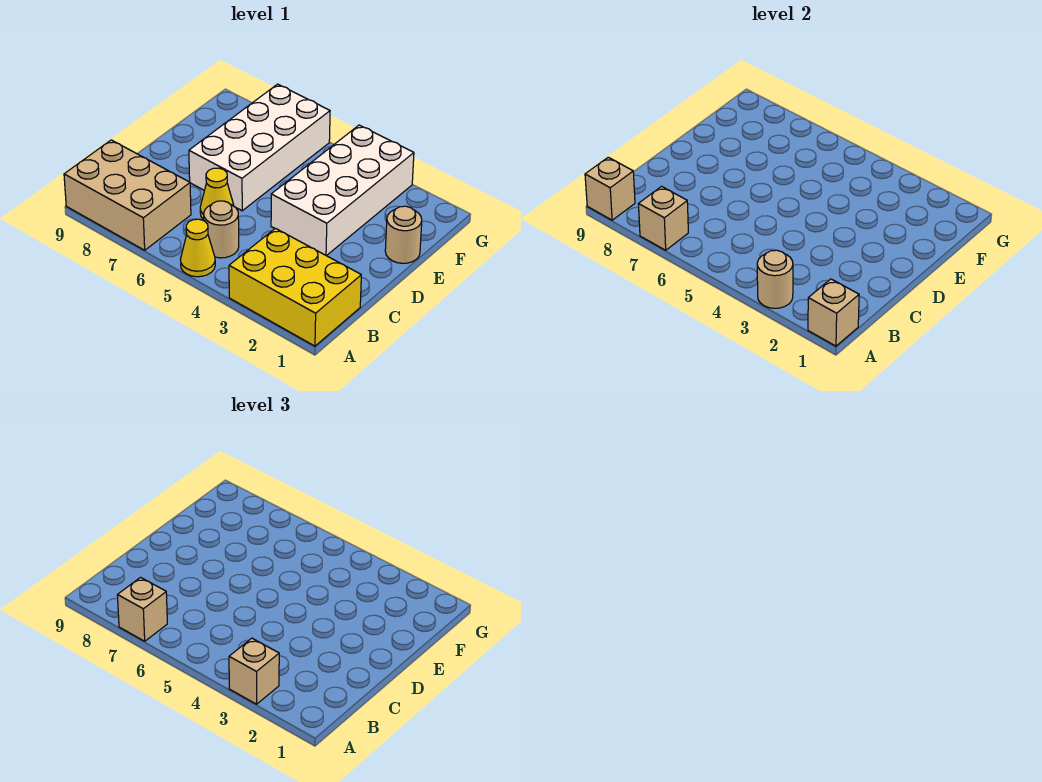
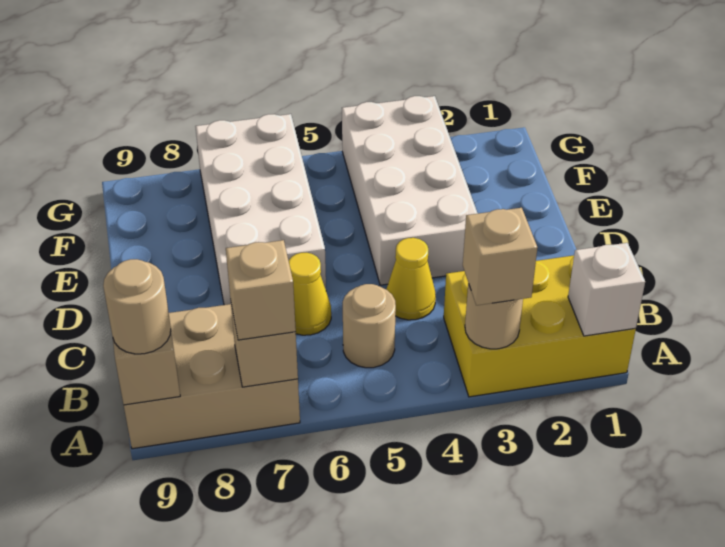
tan brick A1 level 2 -> white brick A1 level 2
yellow cone A5 level 1 -> yellow cone C4 level 1
tan round brick E1 level 1 -> tan round brick A9 level 3

